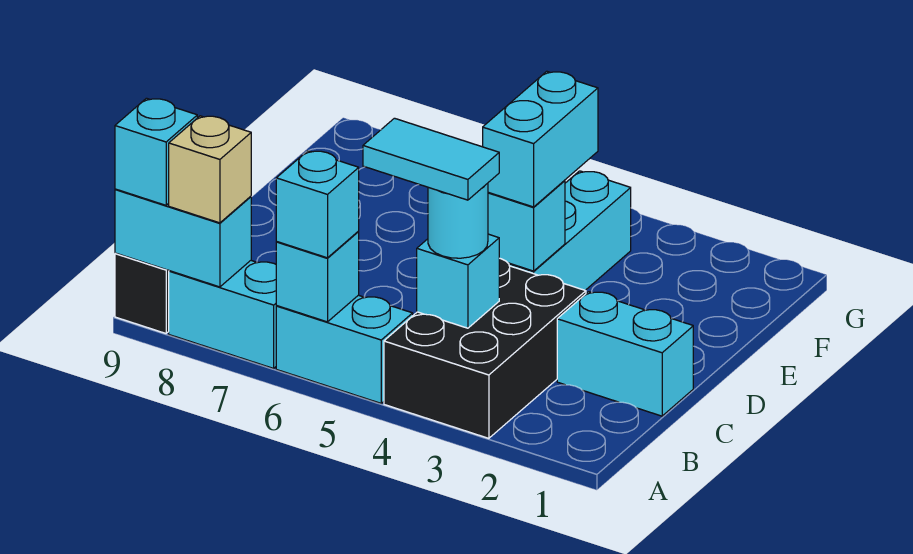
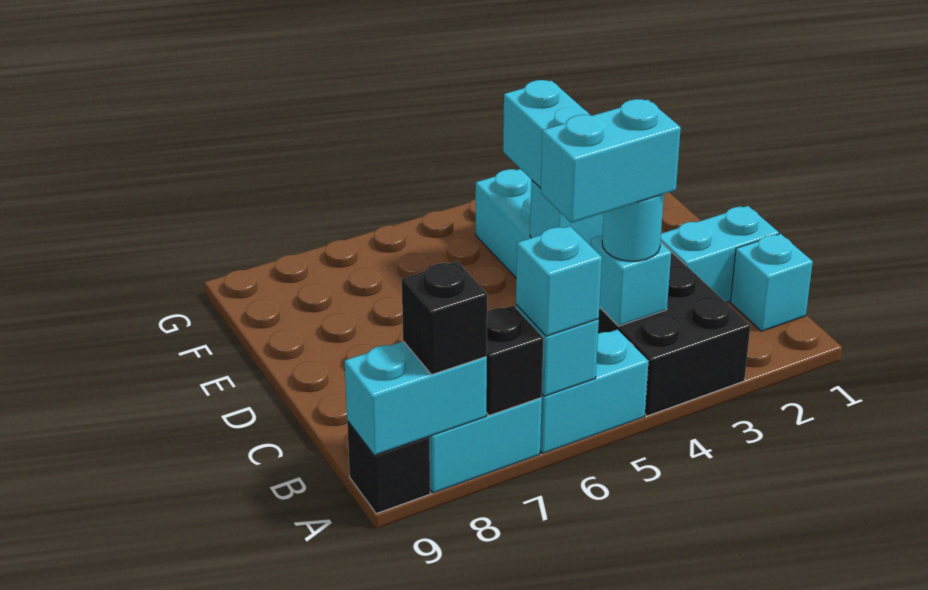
none -> black brick A7 level 2
tan brick A8 level 3 -> black brick A8 level 3
cyan brick A9 level 3 -> cyan brick B1 level 1
cyan tile B4:B5 level 4 -> cyan brick B4:B5 level 4

